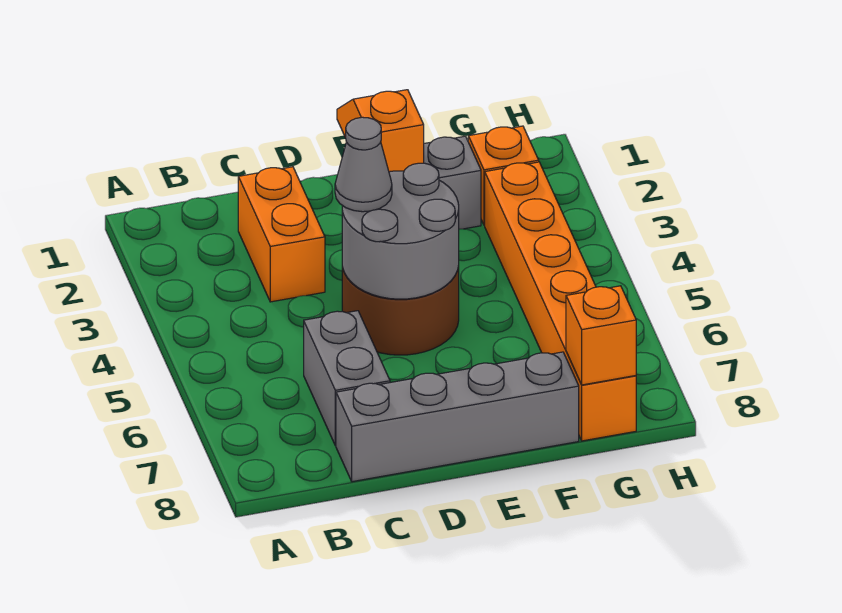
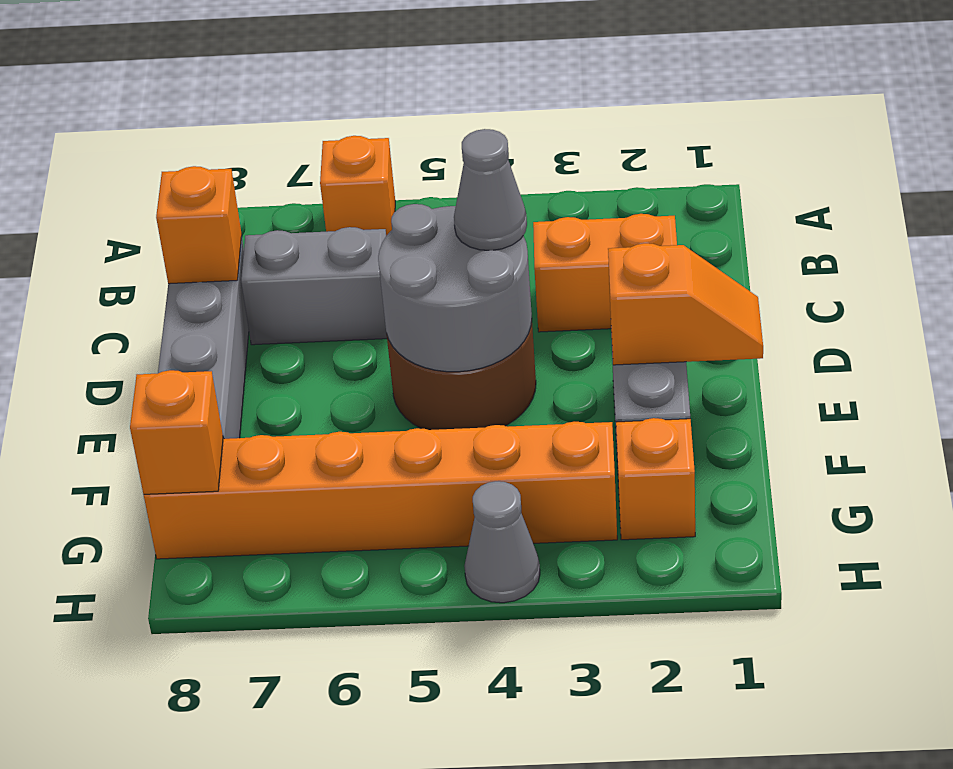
none -> orange brick A6 level 1
none -> orange brick C8 level 2
none -> grey cone H4 level 1

